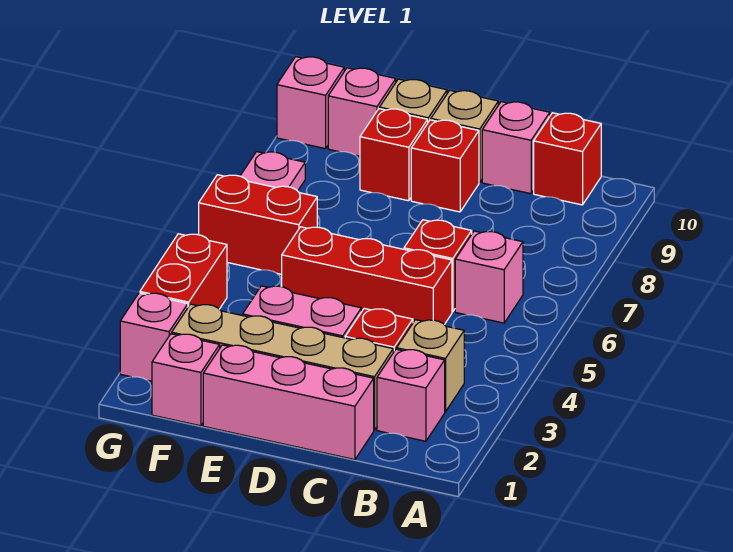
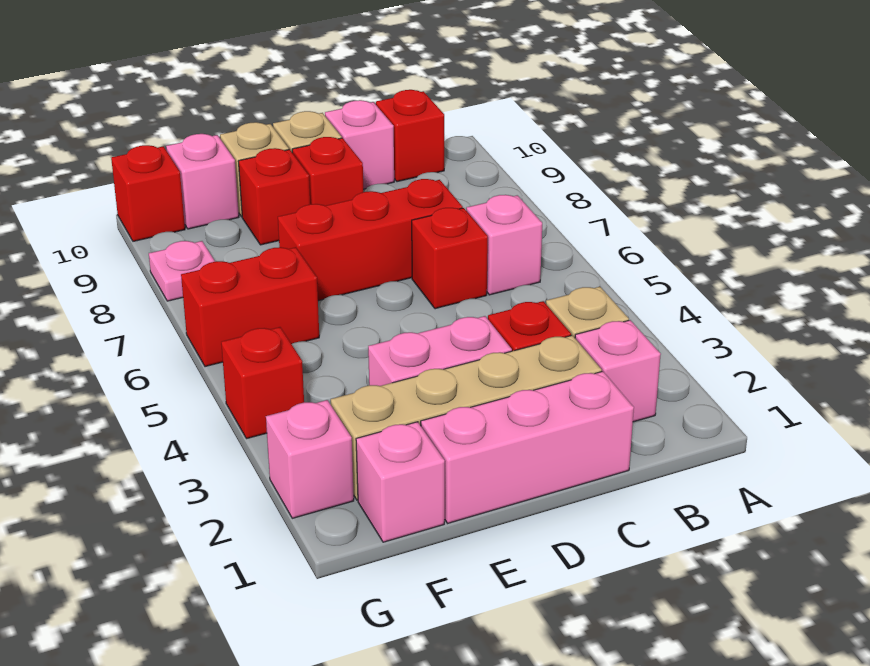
red brick C5:E5 level 1 -> red brick C7:E7 level 1
red brick G3:G4 level 1 -> red brick G4 level 1
pink brick G10 level 1 -> red brick G10 level 1

